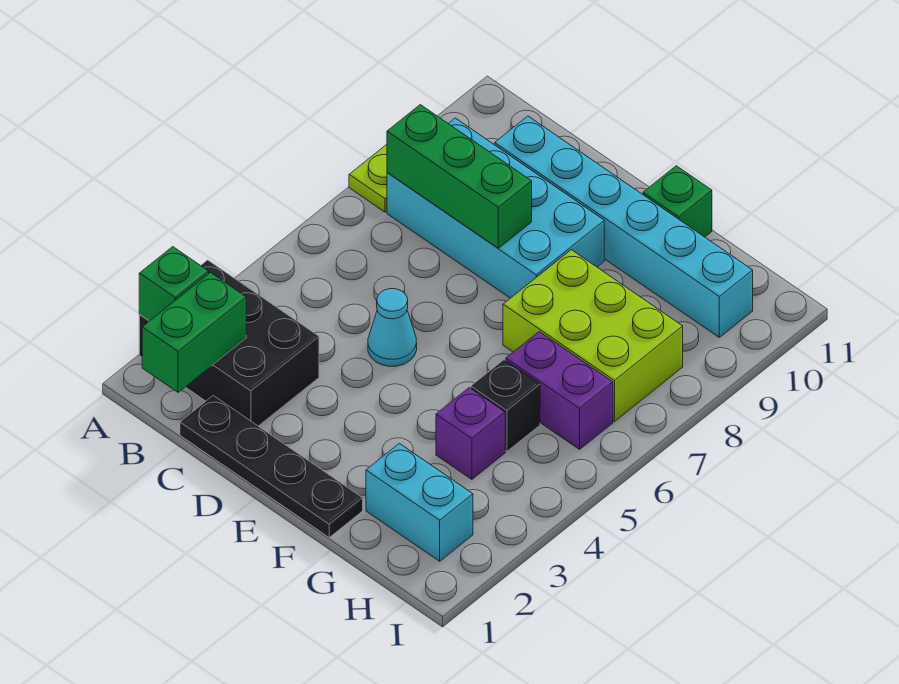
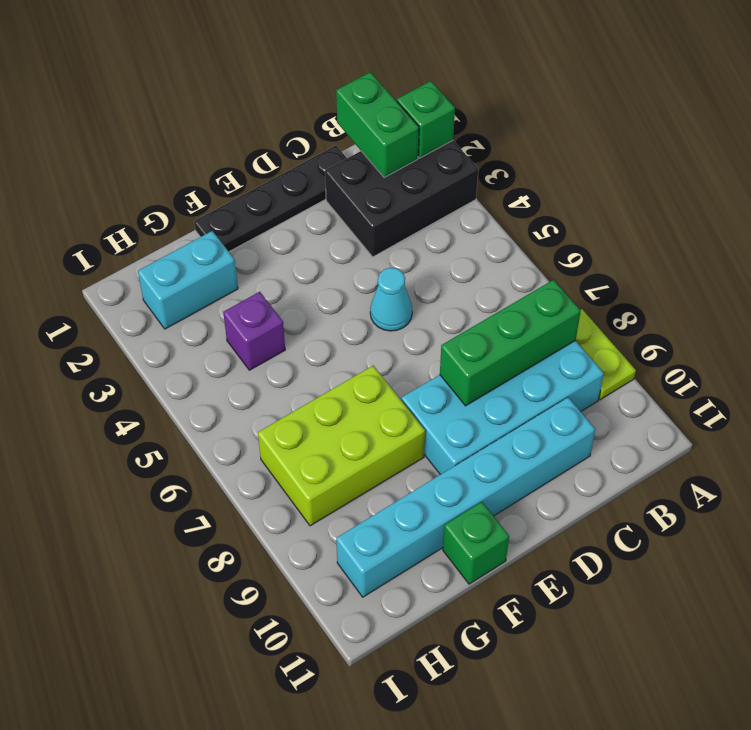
black brick G5 level 1 -> none
purple brick G6:H6 level 1 -> none

